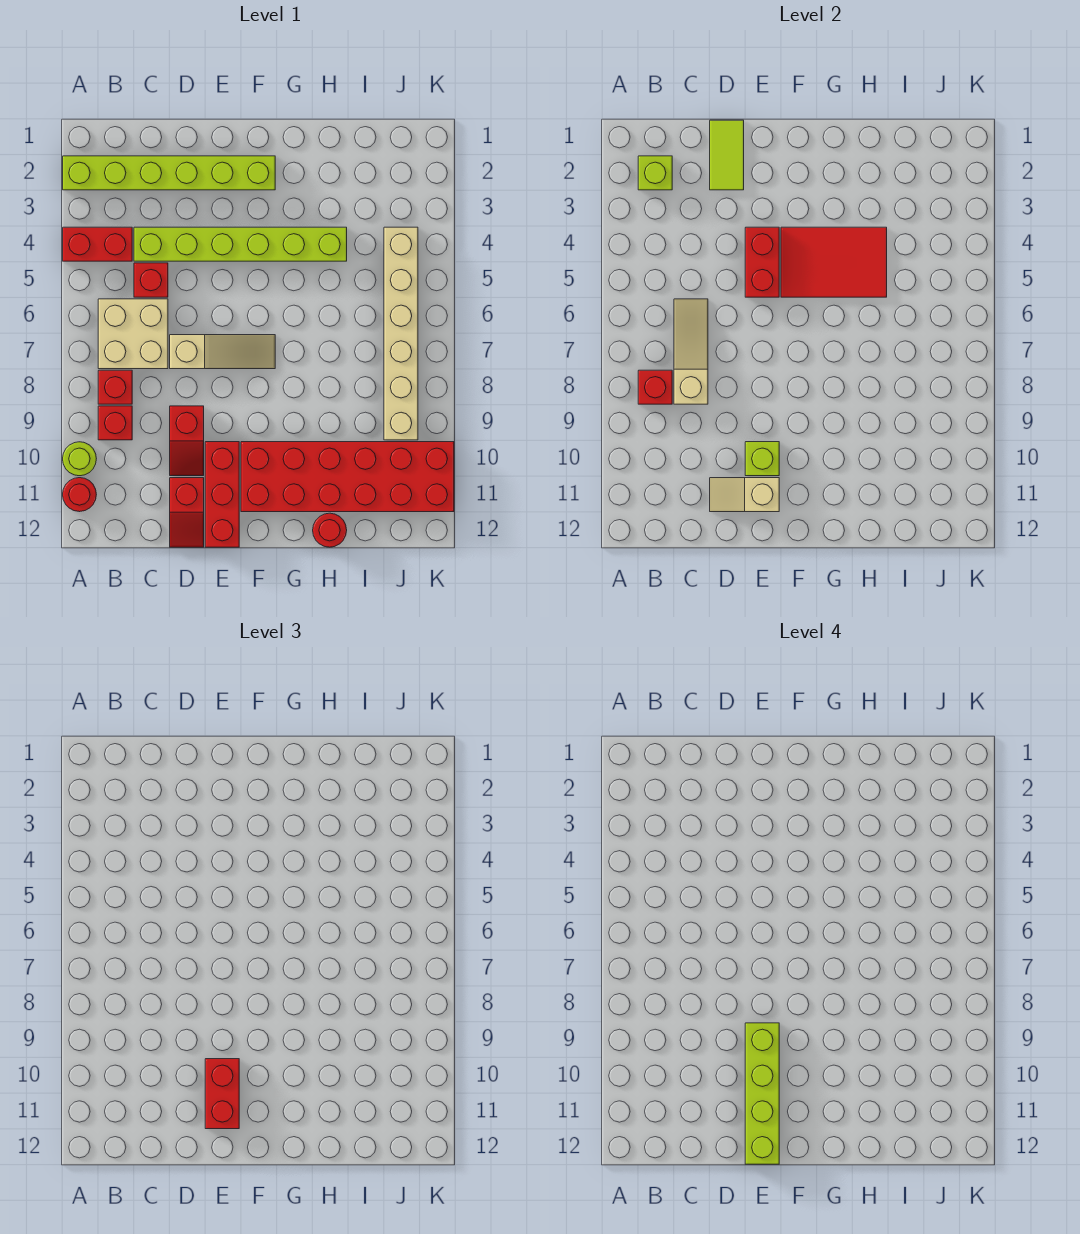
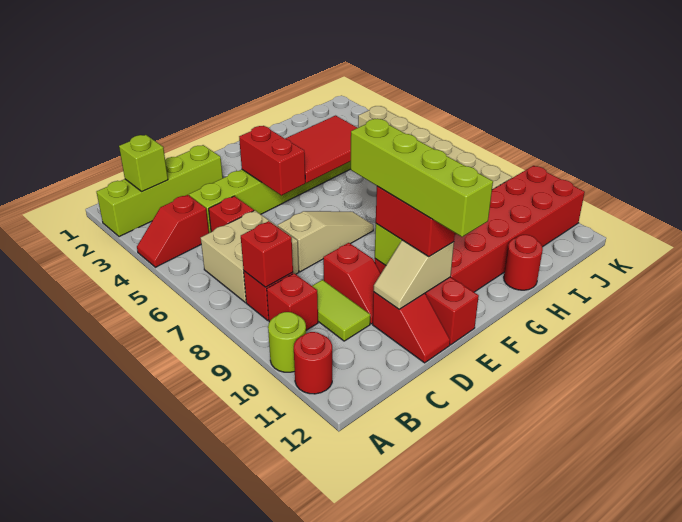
lime brick A2:F2 level 1 -> lime brick A2:D2 level 1
red brick A4:B4 level 1 -> red slope A4:B4 level 1 top B
tan slope C6:C8 level 2 top 8 -> none
lime tile D1:D2 level 2 -> lime tile C9:C10 level 1

